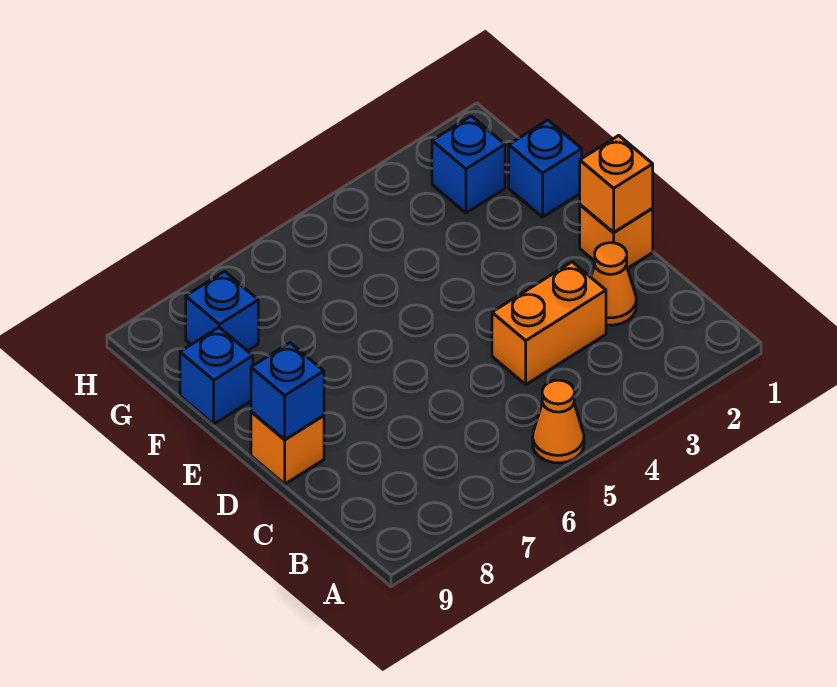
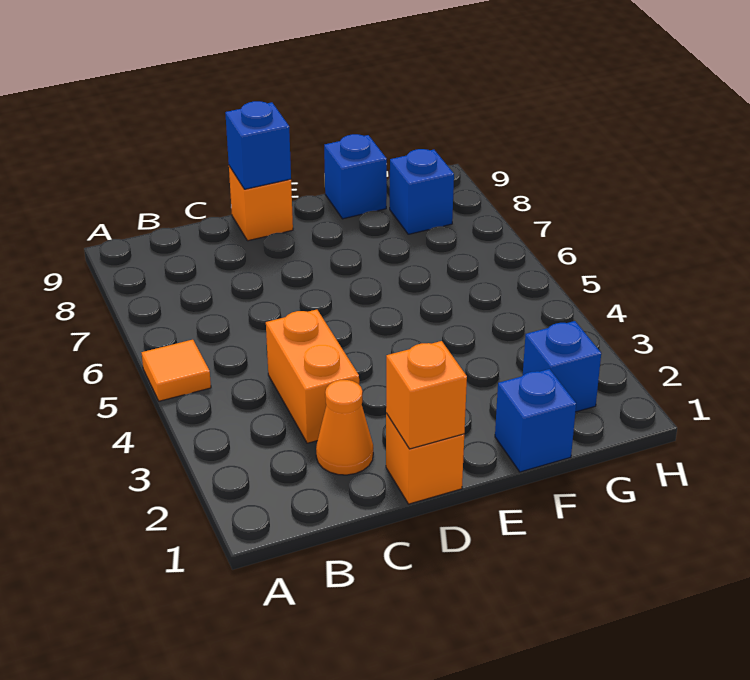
orange cone A5 level 1 -> orange tile A5 level 1

